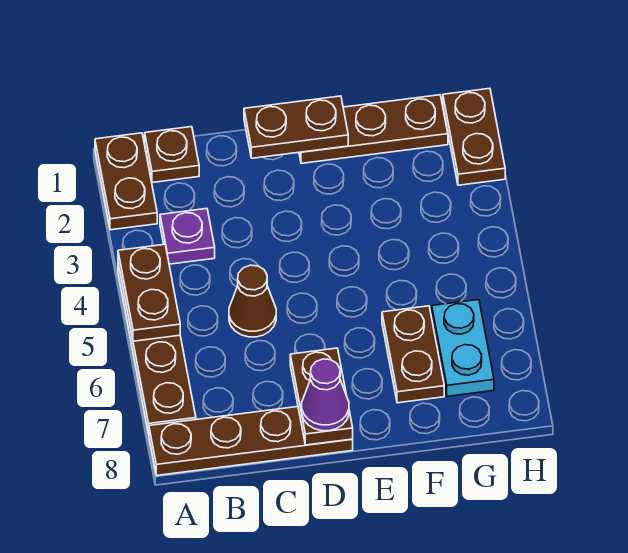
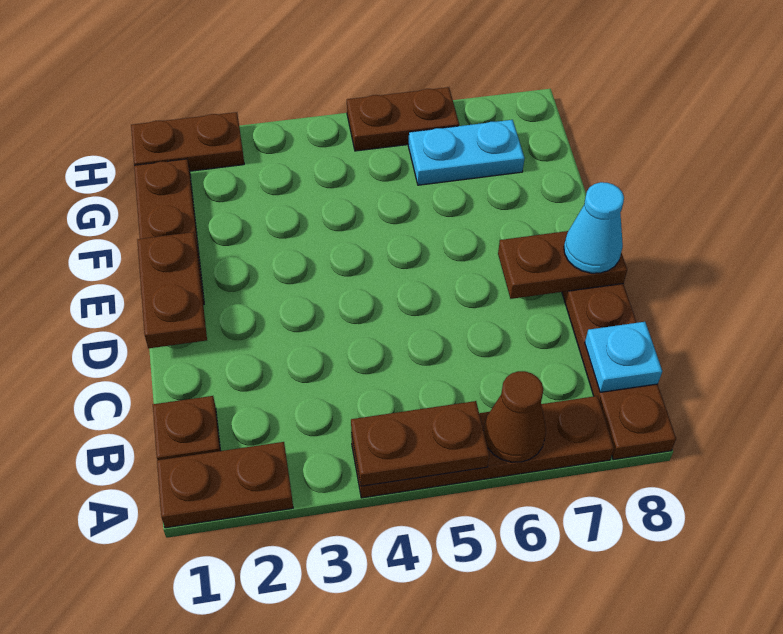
purple plate B3 level 1 -> none
none -> cyan plate B8 level 2
brown cone C5 level 1 -> brown cone A6 level 2
purple cone D8 level 3 -> cyan cone D8 level 3
brown plate F6:F7 level 1 -> brown plate H5:H6 level 1

